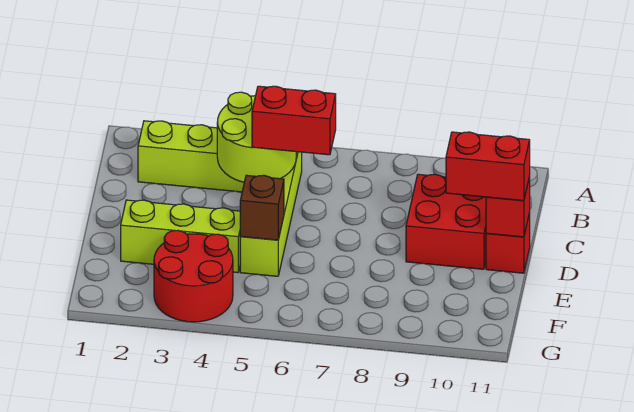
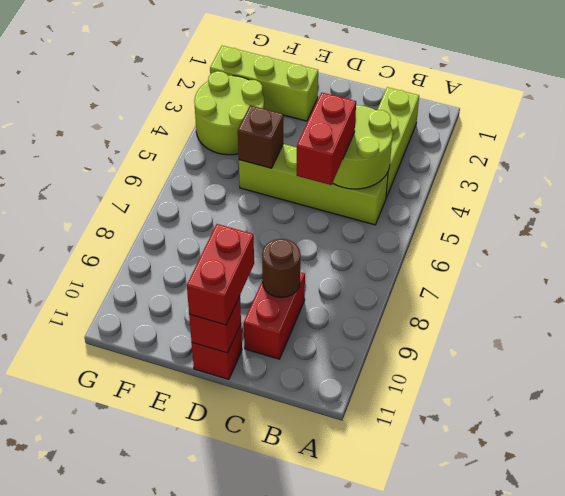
red brick C9:D10 level 1 -> red brick C9:C10 level 1
none -> brown round brick C9 level 2
lime brick E2:E4 level 1 -> lime brick E2:G2 level 1
red round brick F3:G4 level 1 -> lime round brick F3:G4 level 1

